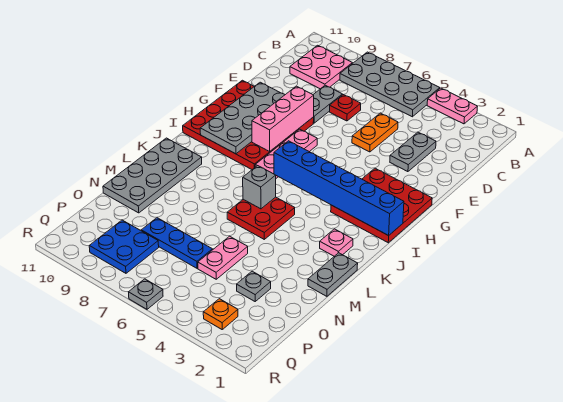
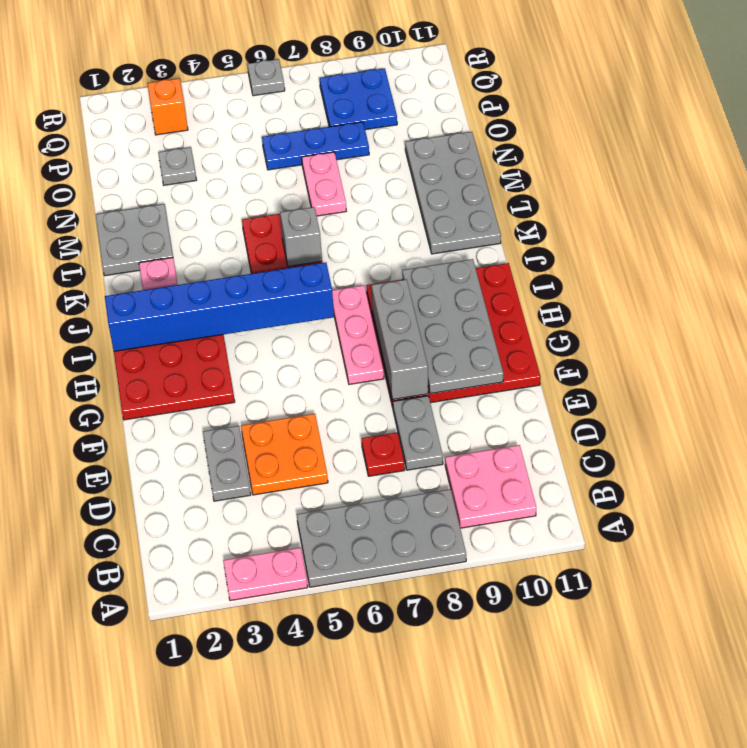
orange plate D5:E5 level 1 -> orange plate D4:E5 level 1
pink brick F8:H8 level 2 -> grey brick F8:H8 level 2
grey plate L1:M1 level 1 -> grey plate L1:M2 level 1
pink plate N5:O5 level 1 -> pink plate M7:N7 level 1
orange plate Q3 level 1 -> orange brick Q3 level 1

